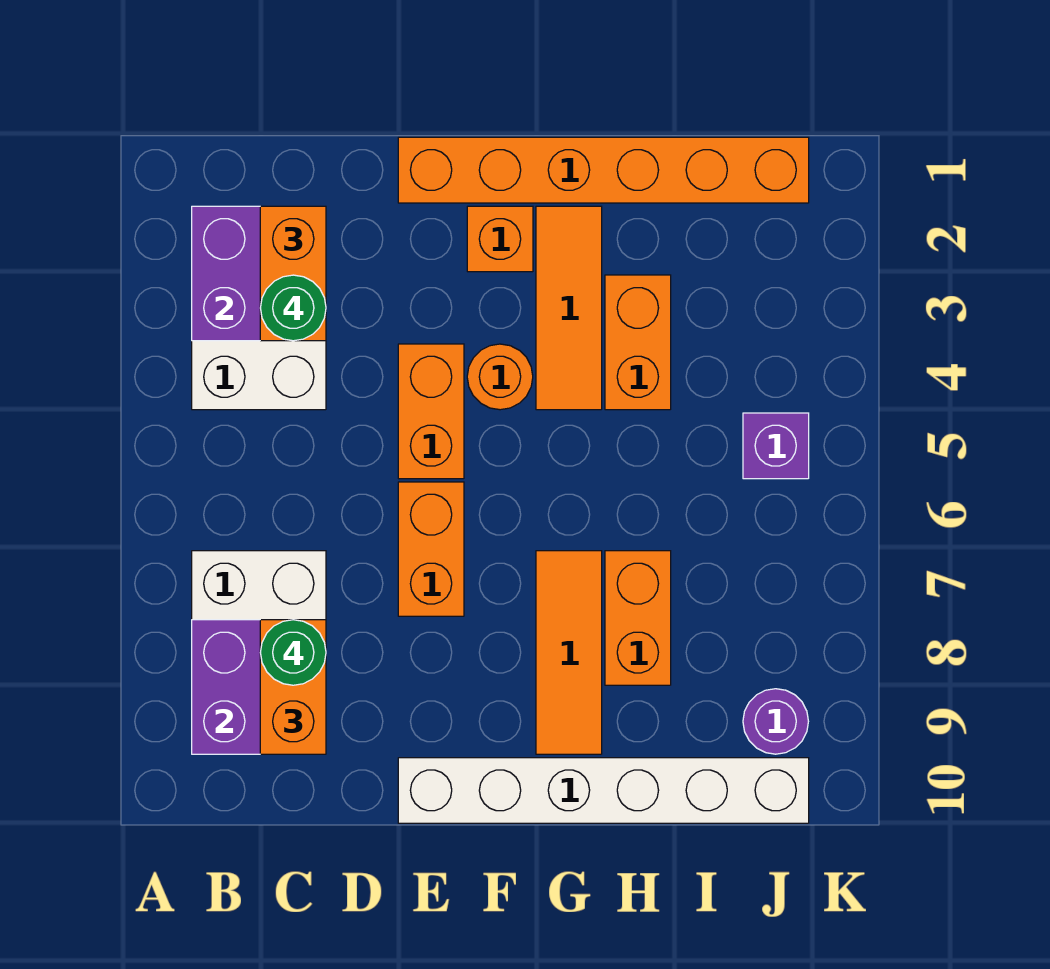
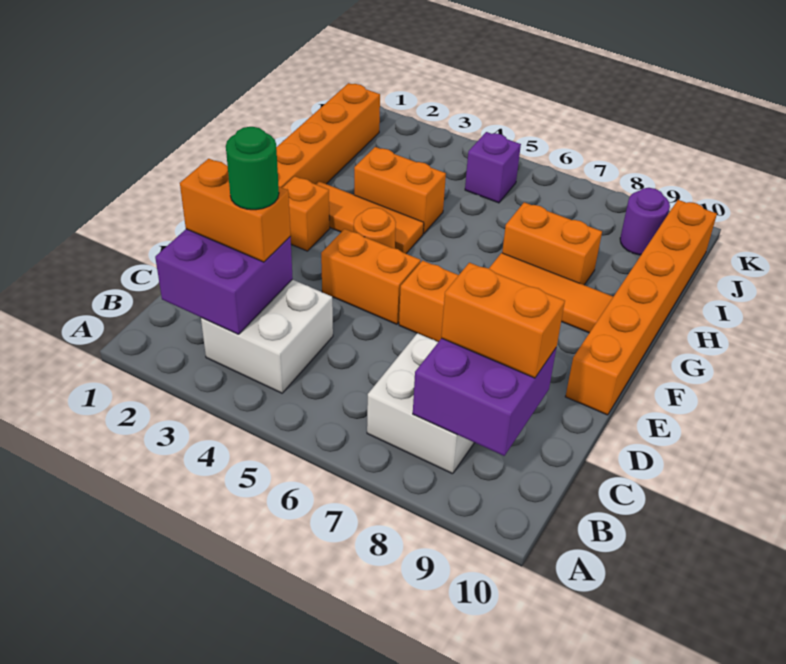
green round brick C8 level 4 -> none
white brick E10:J10 level 1 -> orange brick E10:J10 level 1

